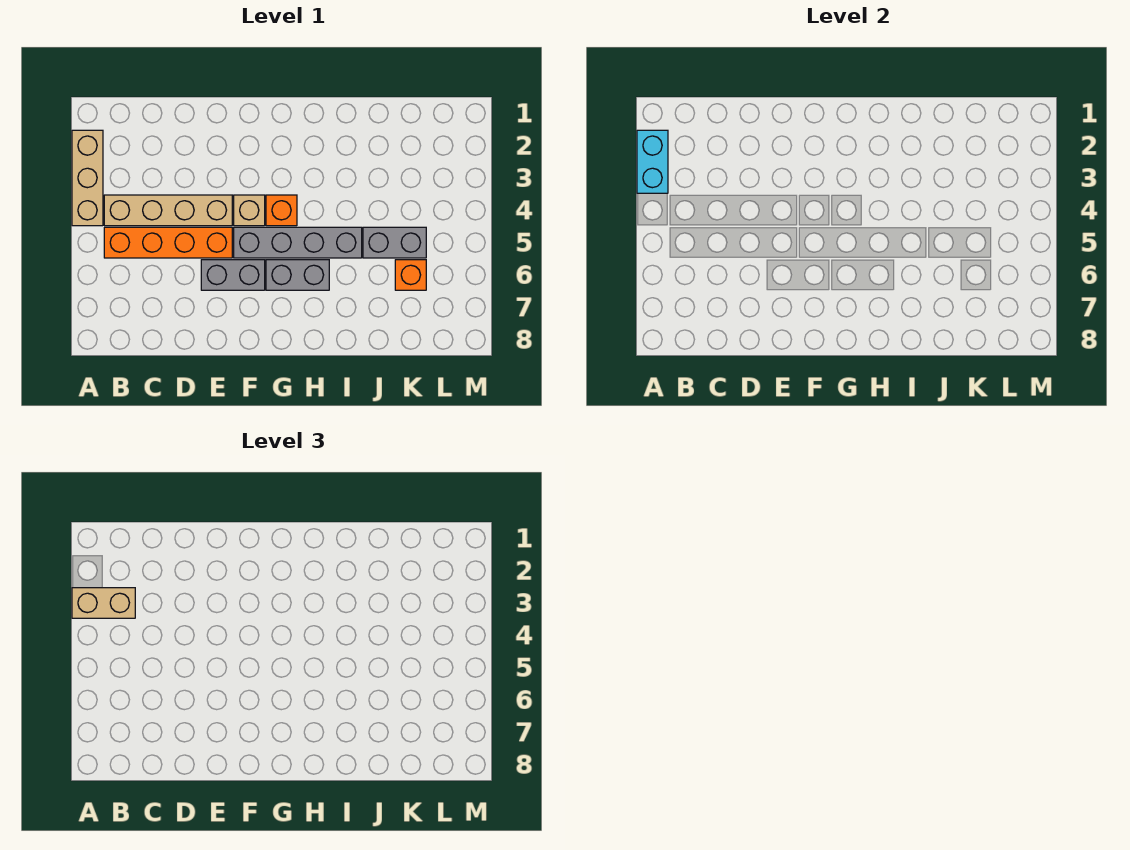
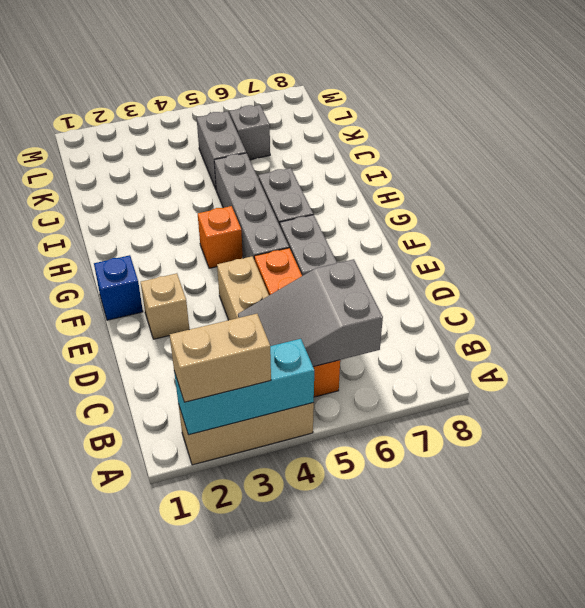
cyan brick A2:A3 level 2 -> cyan brick A2:A4 level 2
tan brick A3:B3 level 3 -> tan brick A2:A3 level 3
none -> grey slope B4:C6 level 2 top 6
none -> blue brick F1 level 1
tan brick F4 level 1 -> tan brick E2 level 1
orange brick K6 level 1 -> grey brick K6 level 1

